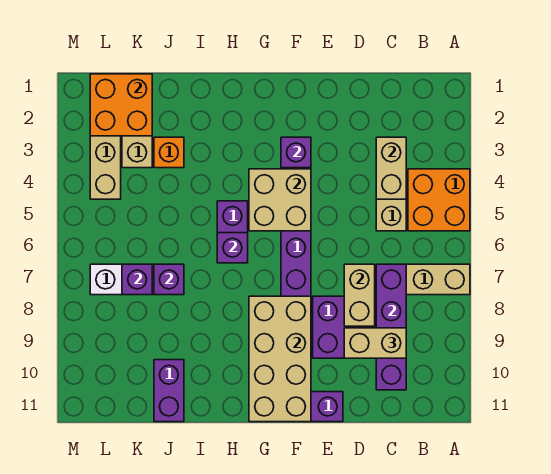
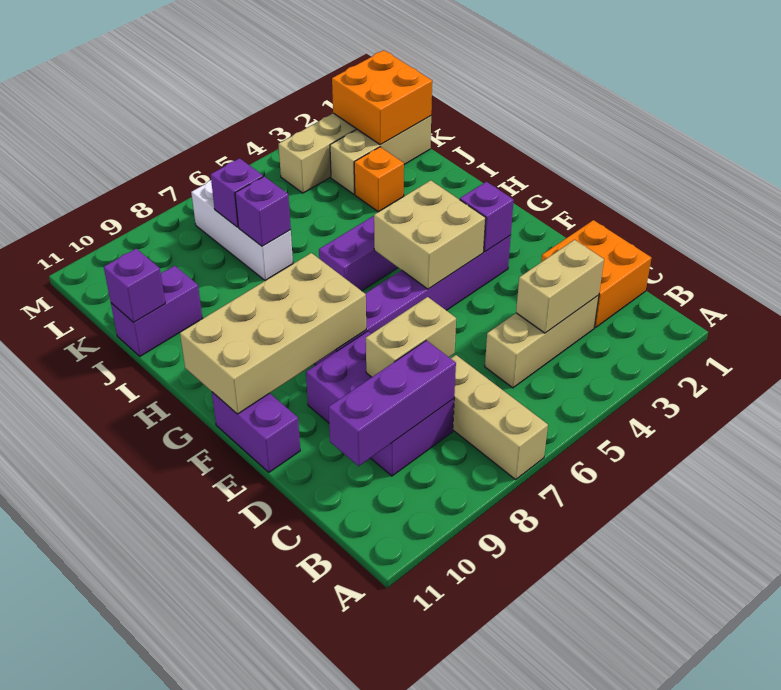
orange brick A4:B5 level 1 -> orange brick C1:D2 level 1
purple brick C7:C10 level 2 -> purple brick C8:C10 level 2
tan brick C9:D9 level 3 -> none
purple brick H6 level 2 -> purple brick J11 level 2

